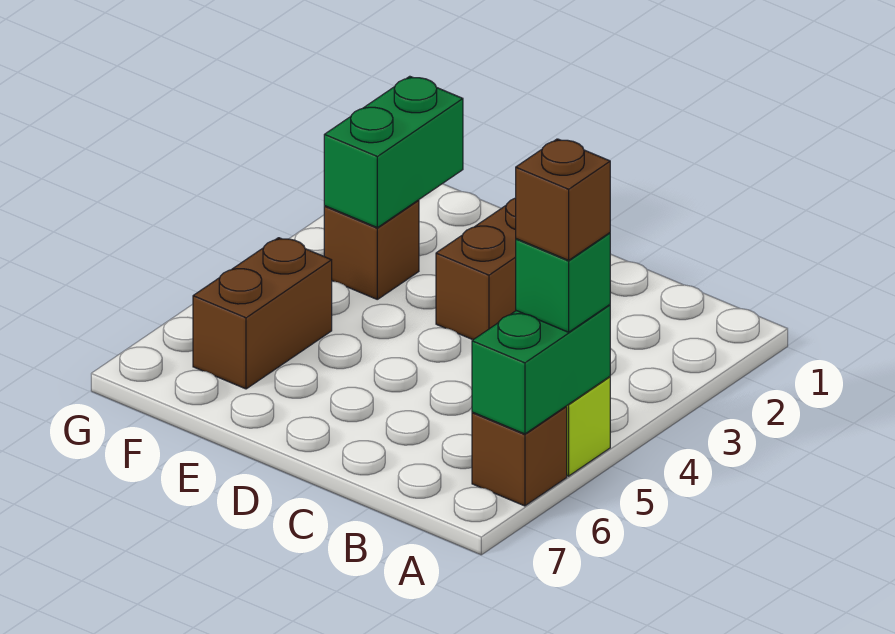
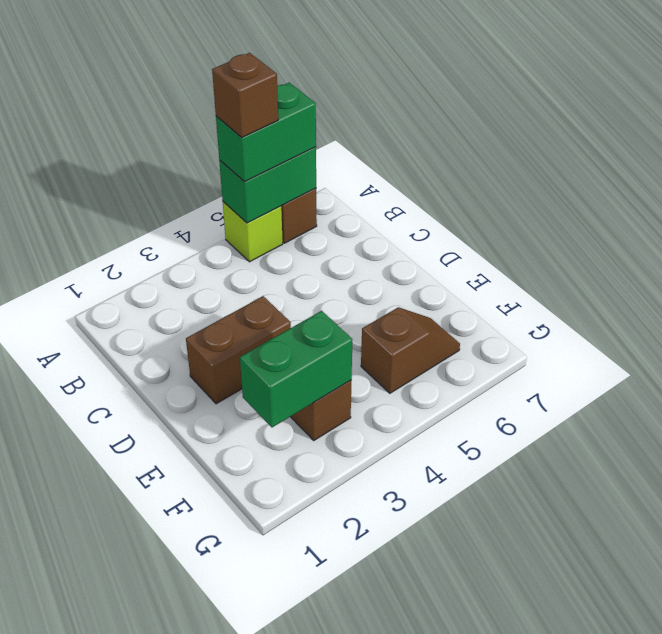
green brick A5 level 3 -> green brick A5:A6 level 3
brown brick F5:F6 level 1 -> brown slope F5:F6 level 1 top 5

